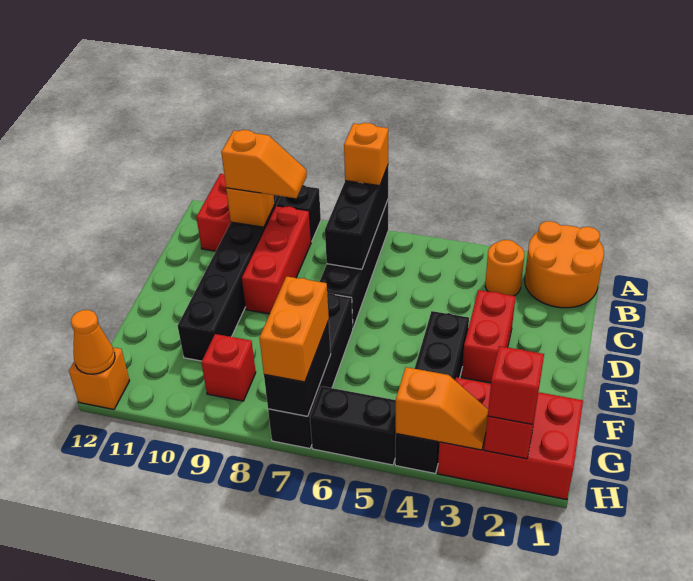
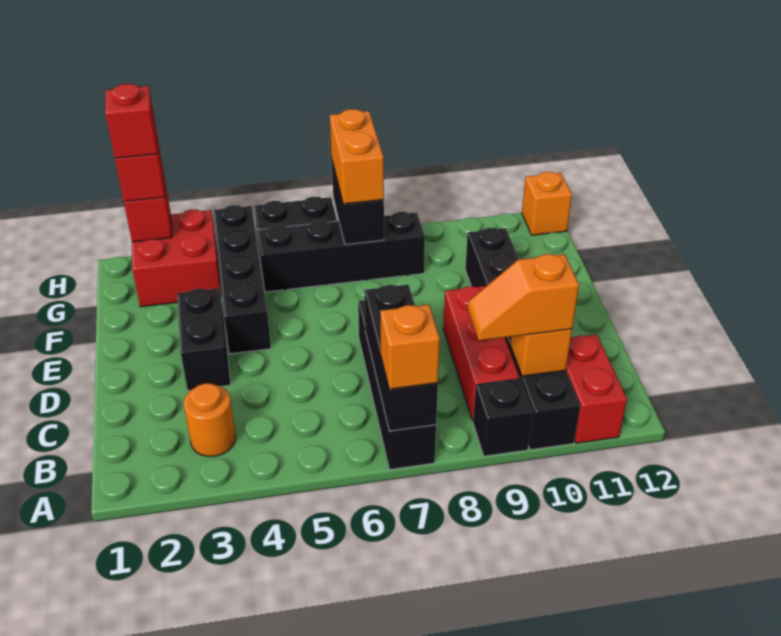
orange round brick A1:B2 level 1 -> none
red brick D3:E3 level 1 -> black brick D3:E3 level 1
black brick E7:H7 level 1 -> black brick G5:G8 level 1
red brick G1:H3 level 1 -> red brick G2:H3 level 1
red brick G9 level 1 -> red brick H2 level 4
orange slope H3:H4 level 2 top 4 -> none
orange cone H12 level 2 -> none

